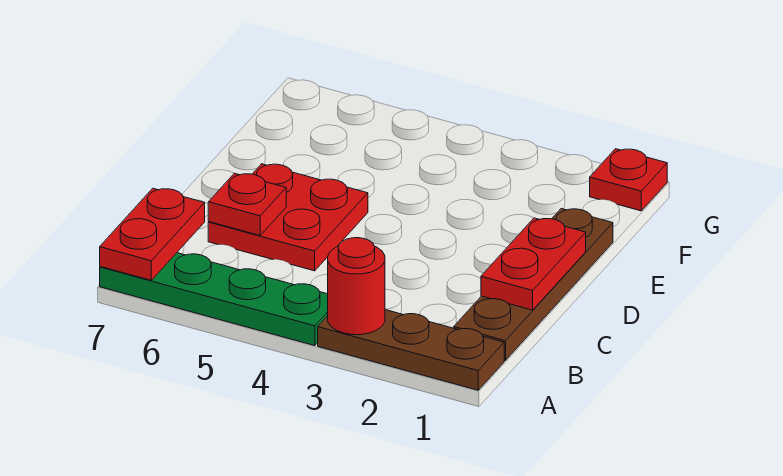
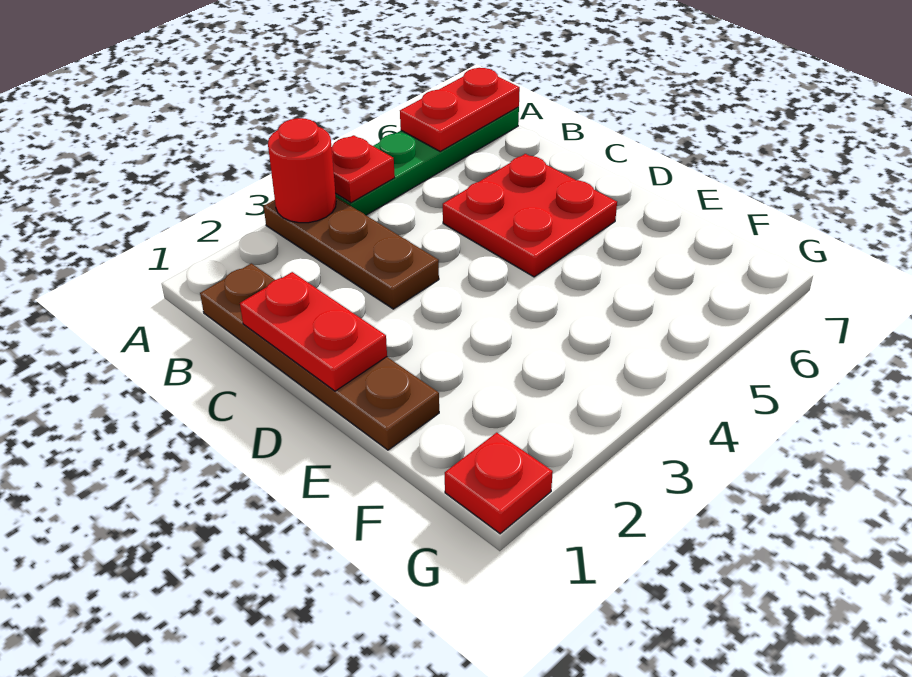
brown plate A1:A3 level 1 -> brown plate A3:C3 level 1
red plate A7:B7 level 2 -> red plate A6:A7 level 2
red plate C6 level 2 -> red plate A4 level 2

